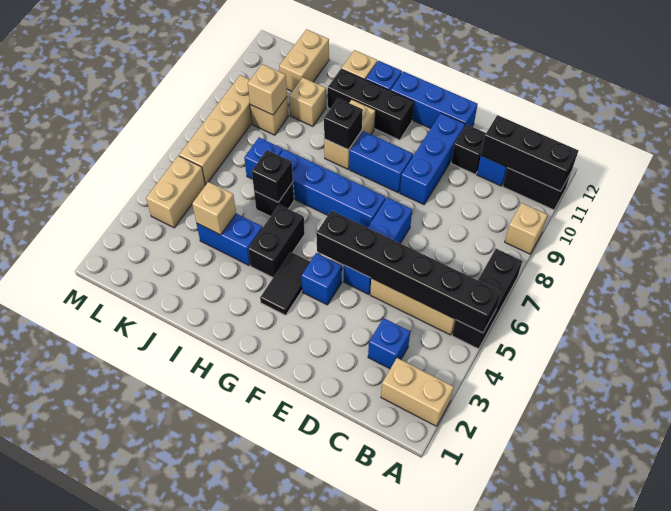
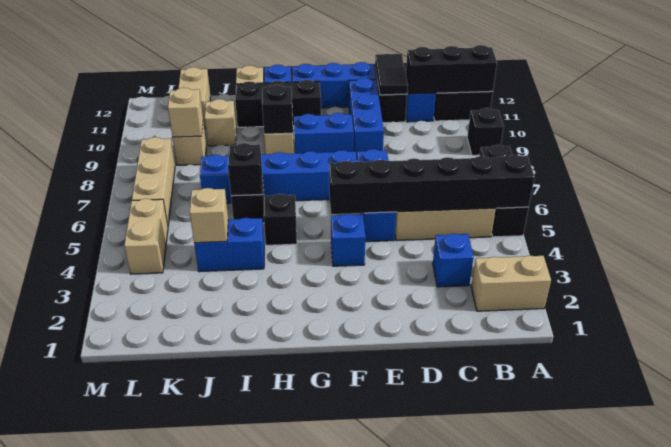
tan brick A9 level 1 -> black brick A9 level 1
black tile G3:G4 level 1 -> black tile D11:D12 level 2
black brick H4:H5 level 1 -> black brick H5 level 1
tan brick L6:L9 level 1 -> tan brick L6:L8 level 1

